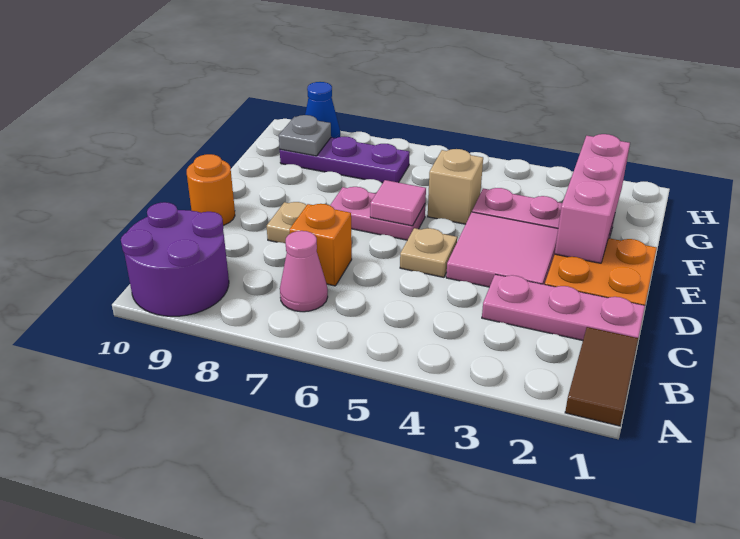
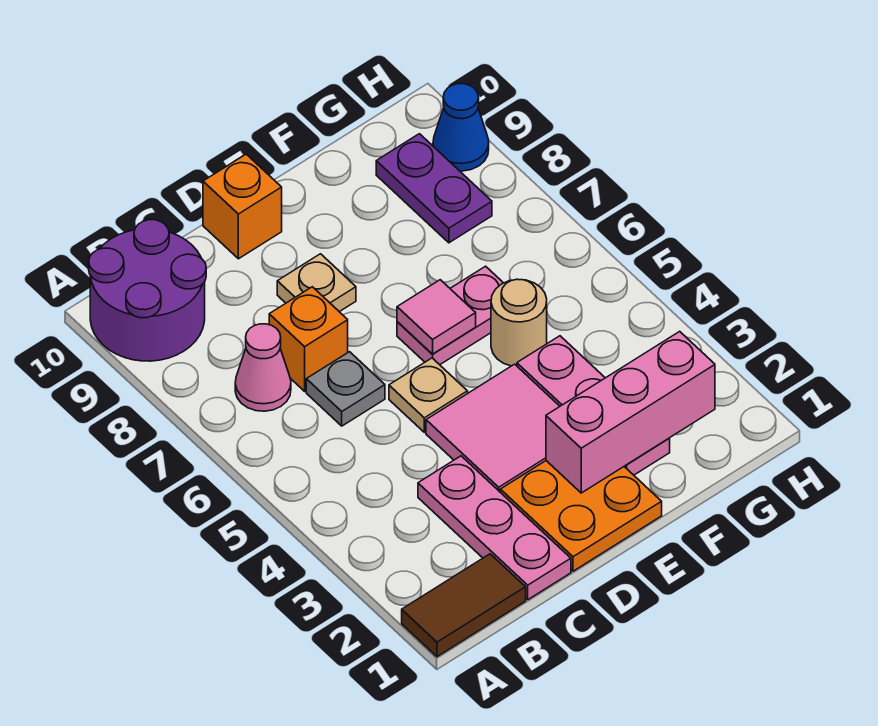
orange round brick D10 level 1 -> orange brick D10 level 1
pink plate E6:E7 level 1 -> pink plate E6:F6 level 1
tan brick F5 level 1 -> tan round brick F5 level 1
purple plate G7:G9 level 1 -> purple plate G8:G9 level 1
grey plate G9 level 2 -> grey plate C6 level 1

